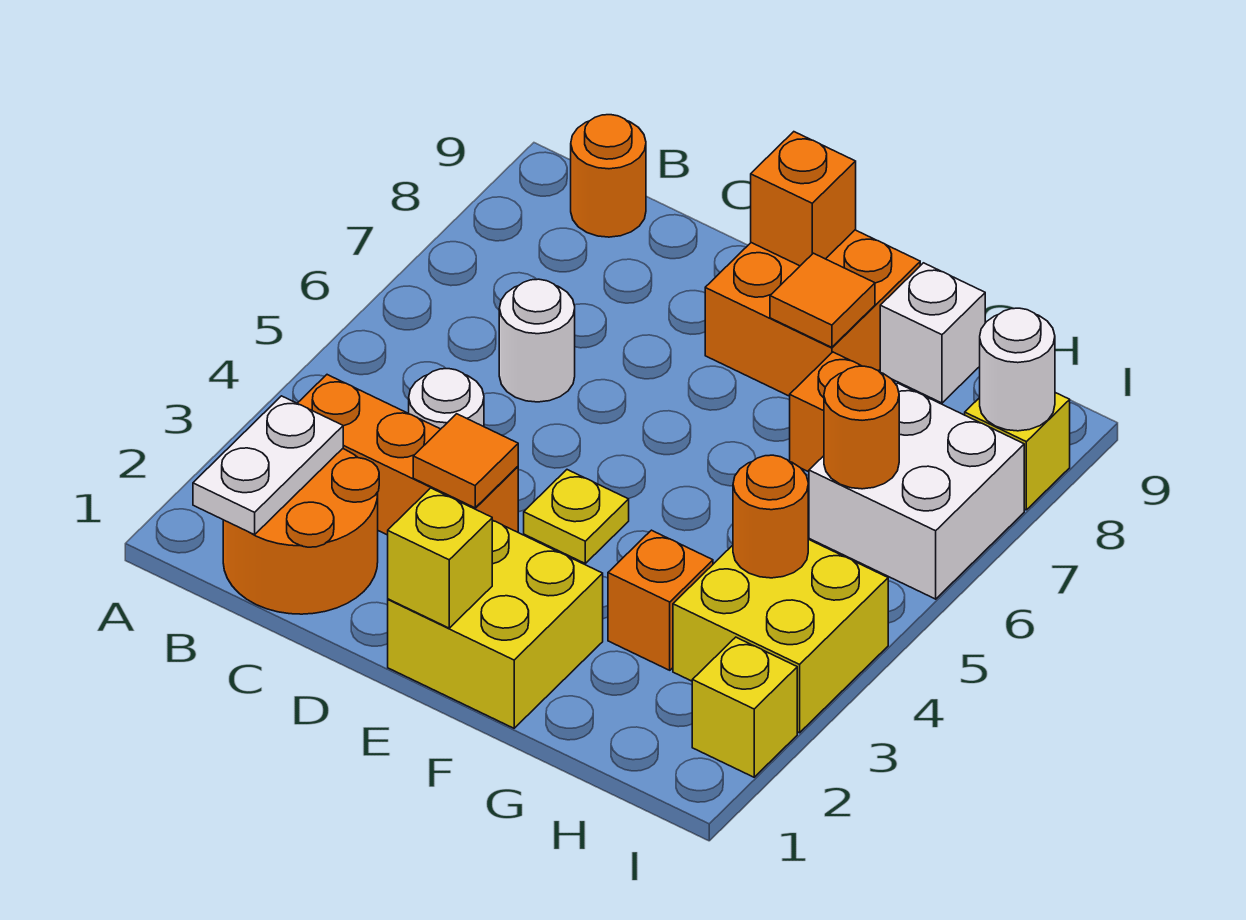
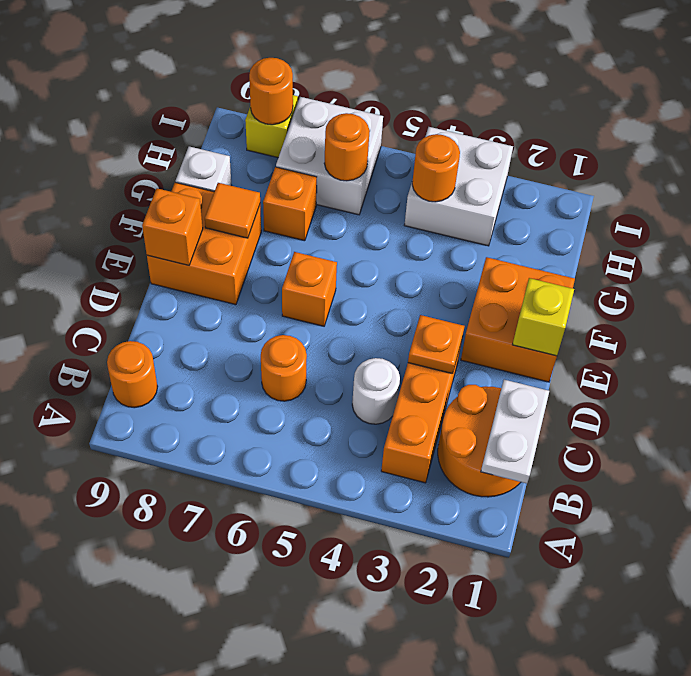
white plate B1:B2 level 2 -> white plate B1:C1 level 2
white round brick C6 level 1 -> orange round brick C6 level 1
orange tile D3 level 2 -> orange plate D3 level 2
yellow brick E1:F2 level 1 -> orange brick E1:F2 level 1
yellow plate E4 level 1 -> none
orange brick G3 level 1 -> orange brick E6 level 1
yellow brick H3:I4 level 1 -> white brick H3:I4 level 1
yellow brick I2 level 1 -> none
white round brick I8 level 2 -> orange round brick I8 level 2

